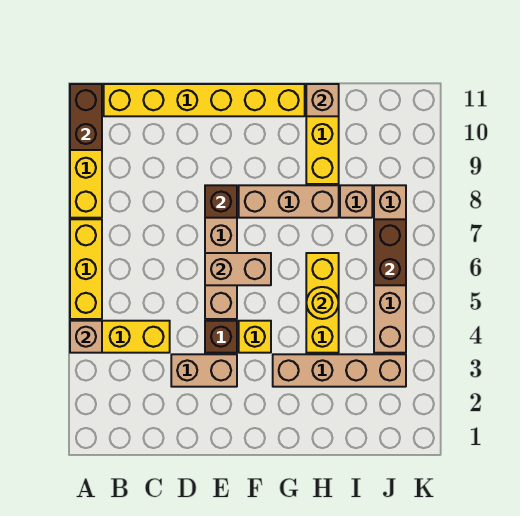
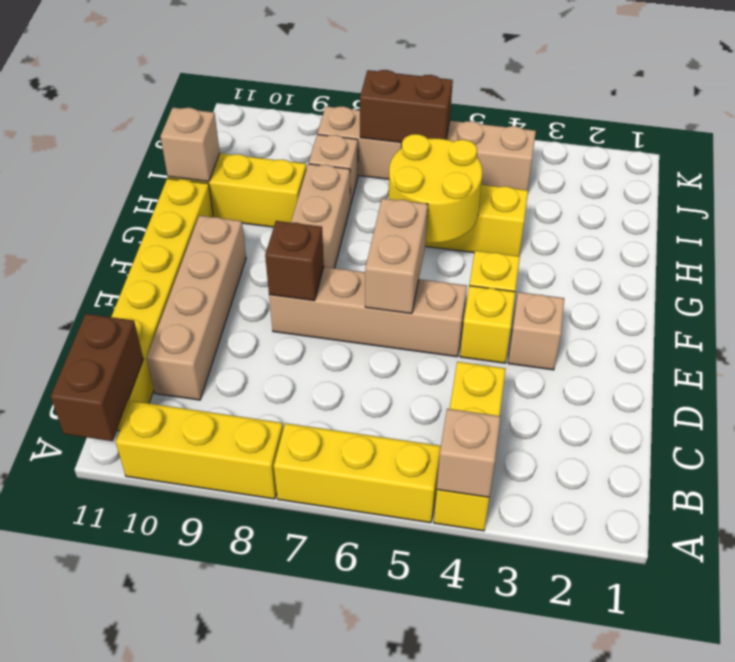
brown brick A10:A11 level 2 -> brown brick A11:B11 level 2
tan brick D3:E3 level 1 -> tan brick E3 level 1
brown brick E4 level 1 -> yellow brick E4 level 1
tan brick G3:J3 level 1 -> tan brick C10:F10 level 1
yellow round brick H5 level 2 -> yellow round brick G5:H6 level 2

